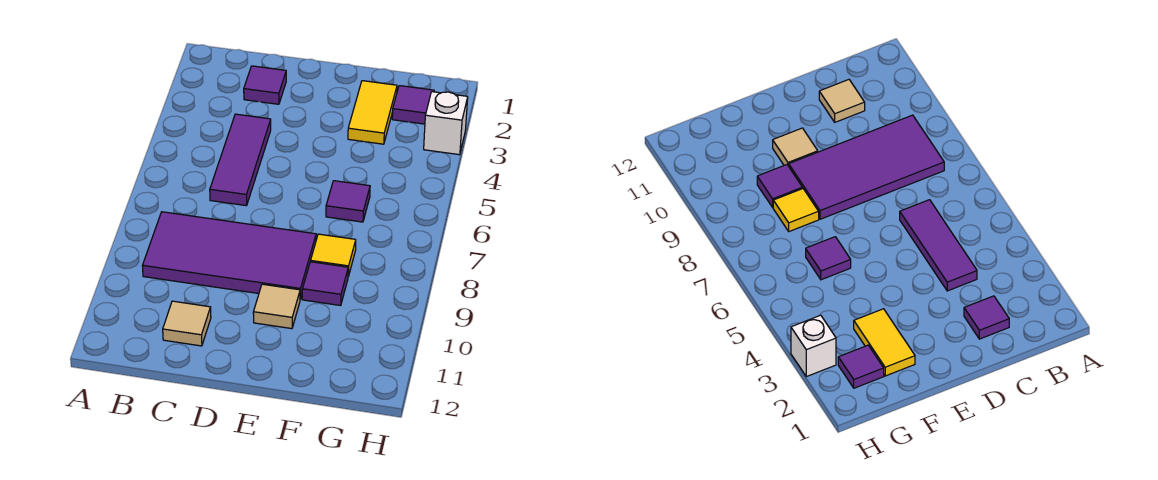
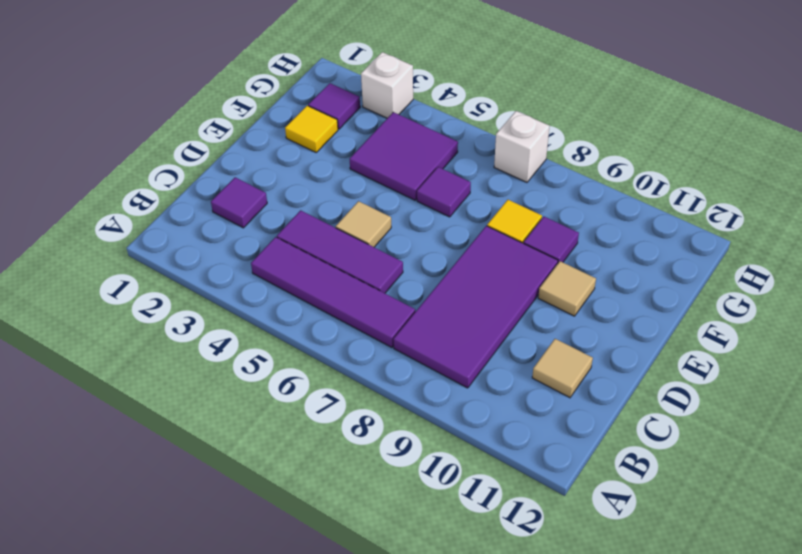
none -> purple tile B4:B7 level 1
none -> tan tile D5 level 1
yellow tile F2:F3 level 1 -> yellow tile F2 level 1
none -> purple tile F4:G5 level 1
none -> white brick H7 level 1

